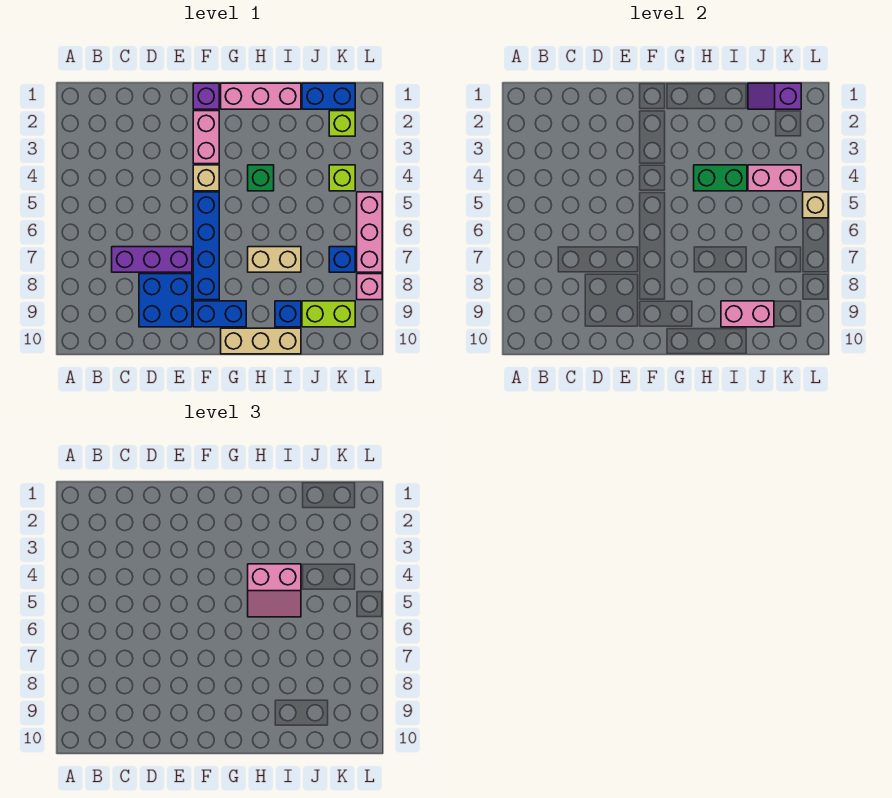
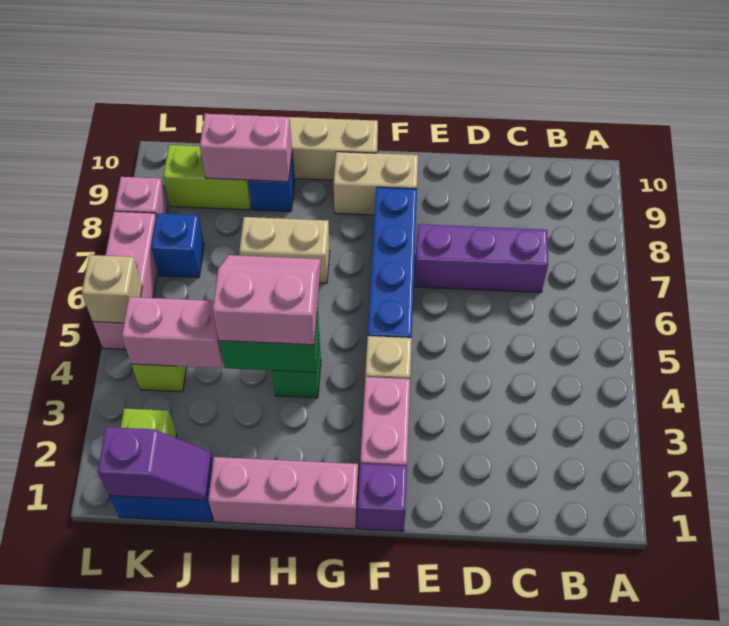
blue brick D8:E9 level 1 -> none
blue brick F9:G9 level 1 -> tan brick F9:G9 level 1

